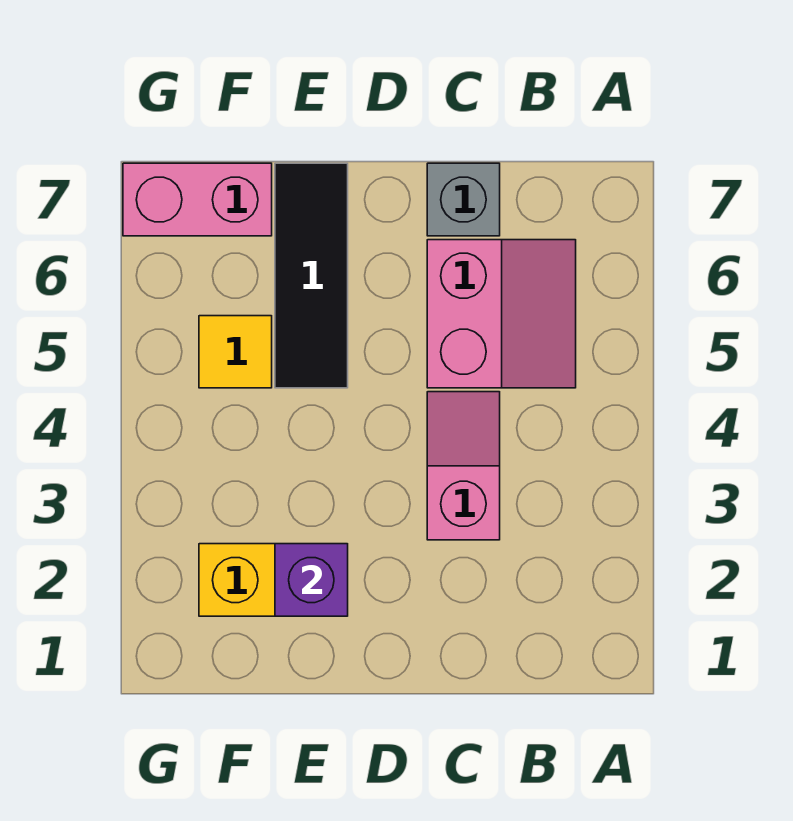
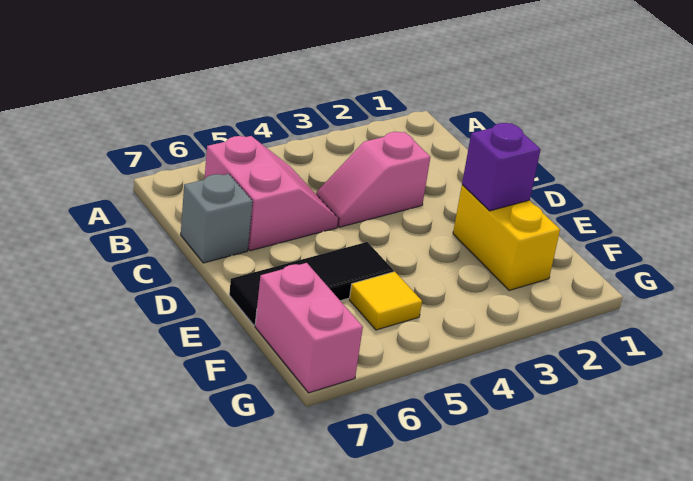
pink slope B5:C6 level 1 top C -> pink slope B5:C6 level 1 top 6

